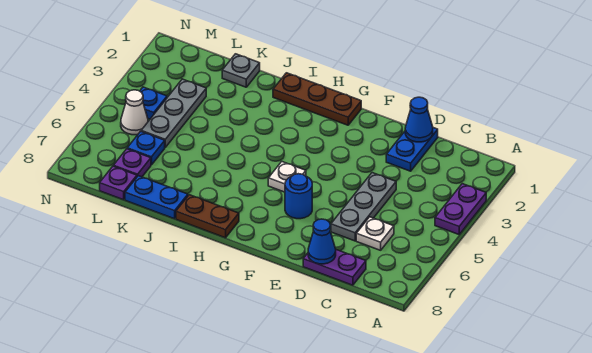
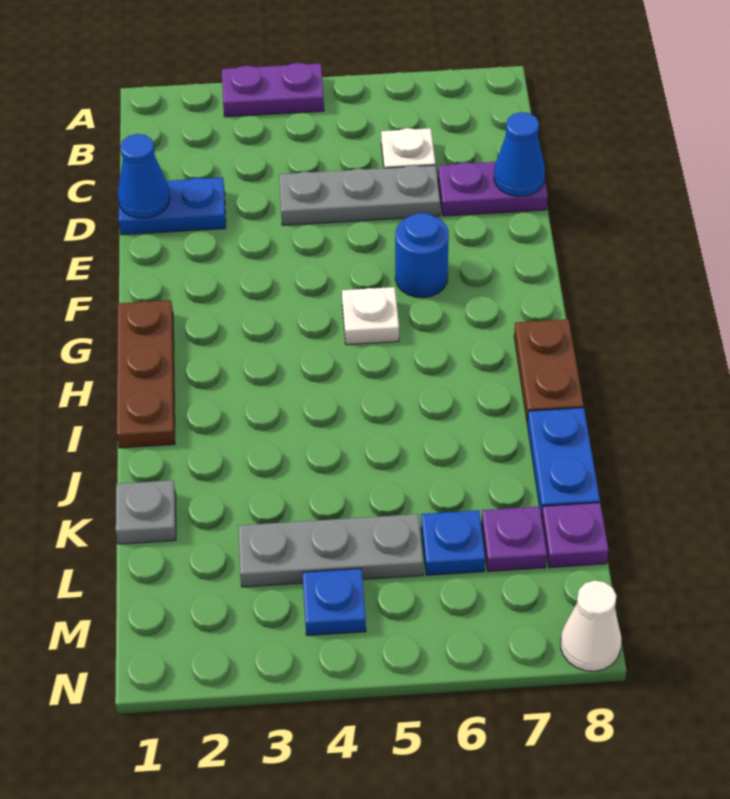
purple plate C8:D8 level 1 -> purple plate D7:D8 level 1
white cone M5 level 1 -> white cone N8 level 1

